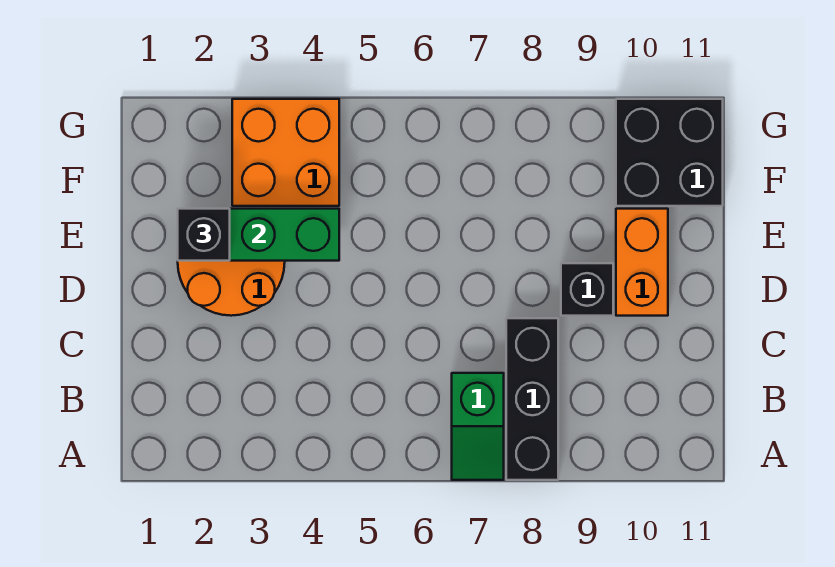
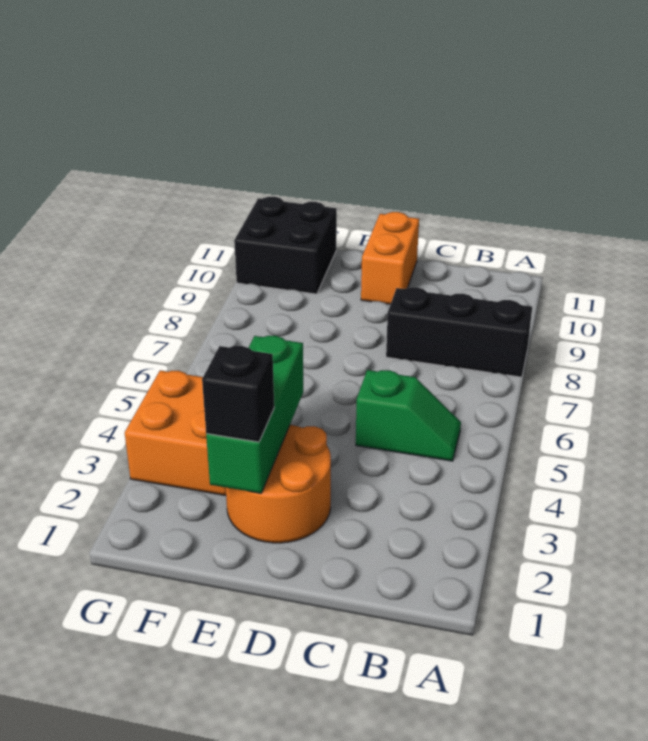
green slope A7:B7 level 1 top B -> green slope B5:C5 level 1 top C
black brick D9 level 1 -> none
orange brick D10:E10 level 1 -> orange brick D10:D11 level 1

